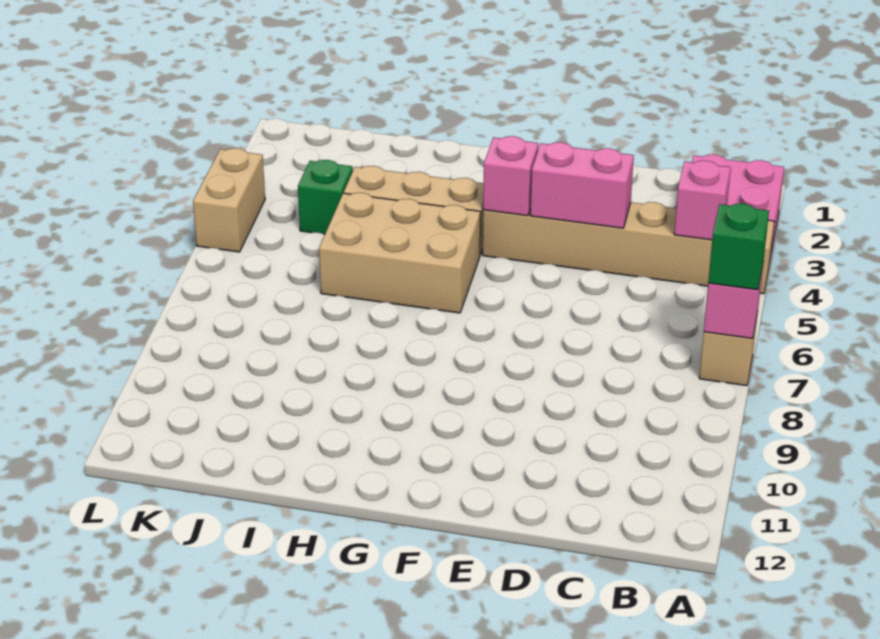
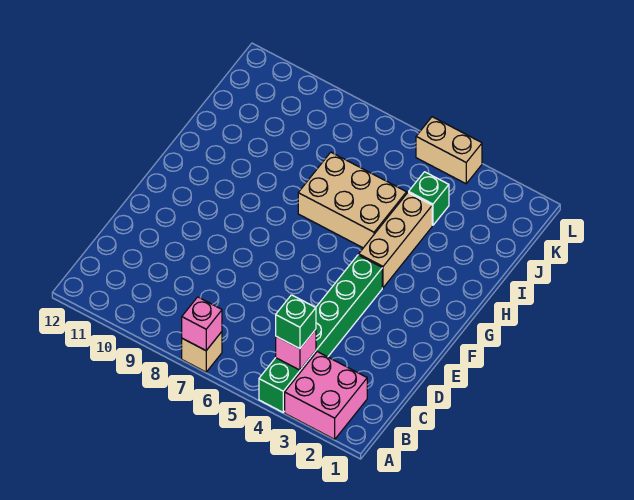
tan brick A4:F4 level 1 -> green brick A4:F4 level 1
green brick A7 level 3 -> green brick B4 level 3
pink brick D4:E4 level 2 -> none
pink brick F4 level 2 -> none
tan brick G5:I6 level 1 -> tan brick H5:I7 level 1

